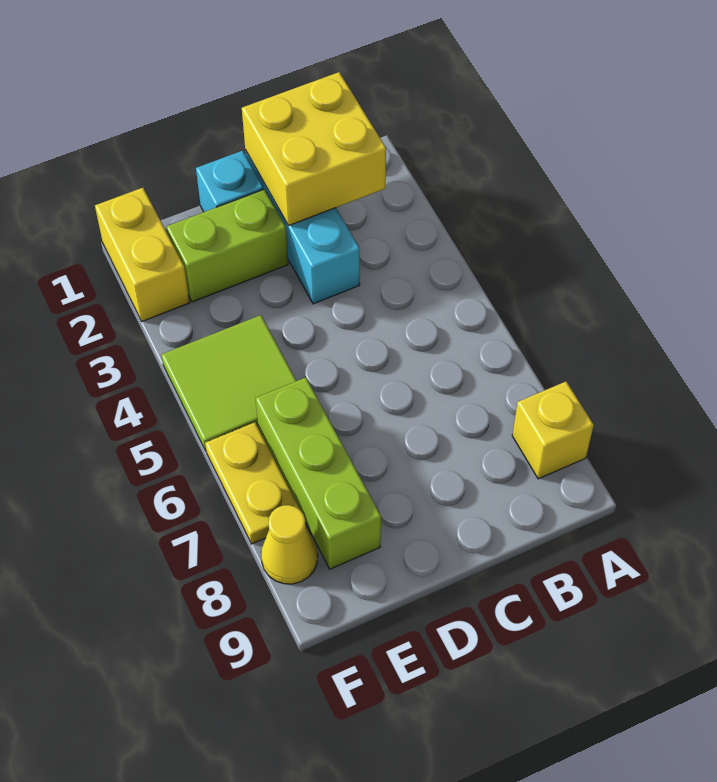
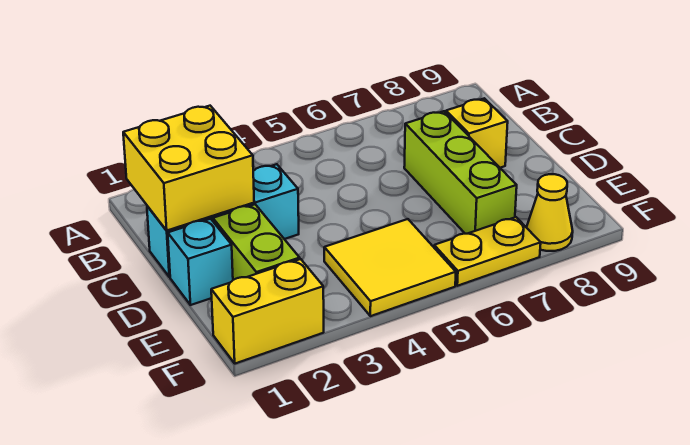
yellow brick A8 level 1 -> yellow brick C8 level 1
lime tile E4:F5 level 1 -> yellow tile E4:F5 level 1
lime brick E6:E8 level 1 -> lime brick C7:E7 level 1

